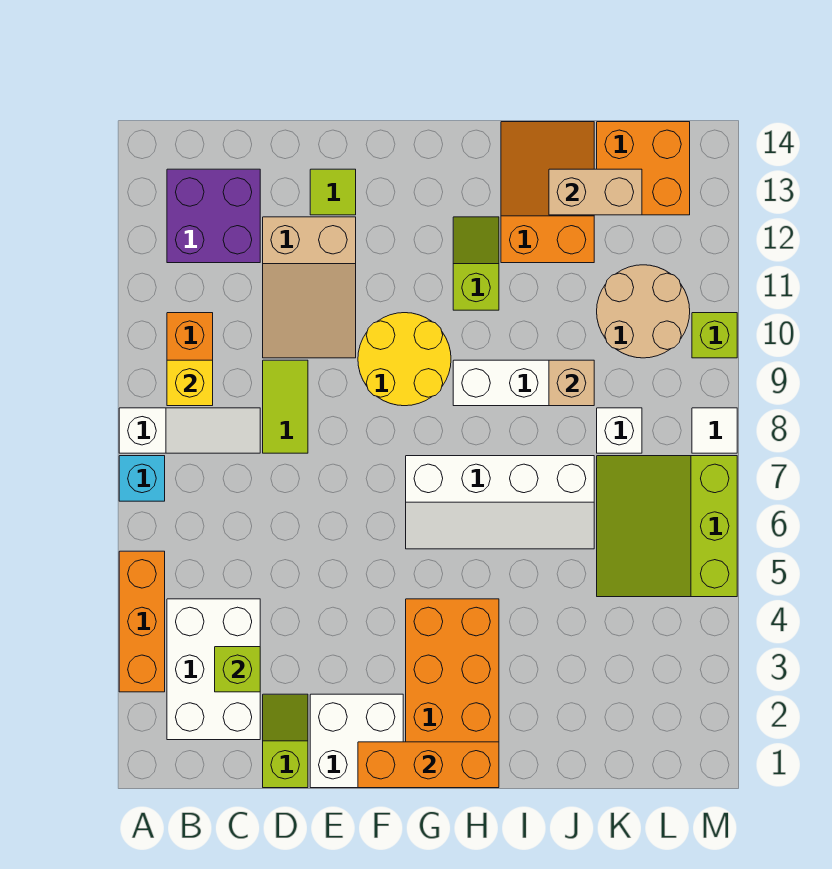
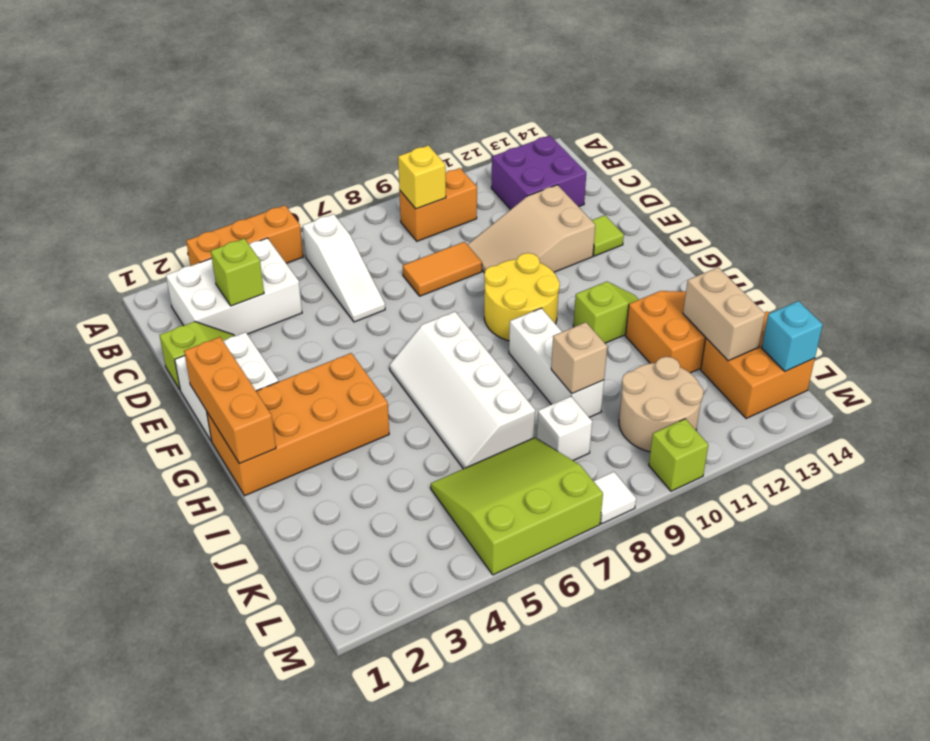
cyan brick A7 level 1 -> cyan brick L14 level 2
white slope A8:C8 level 1 top A -> white slope B6:D6 level 1 top B
lime tile D8:D9 level 1 -> orange tile D8:D9 level 1

